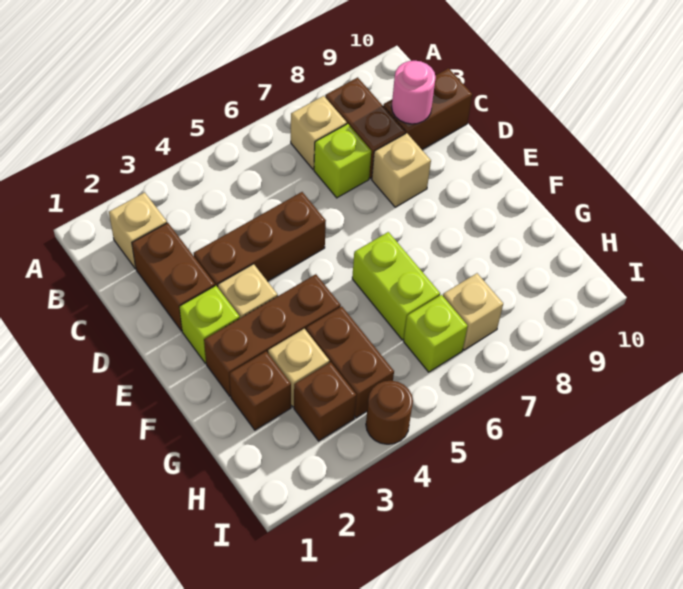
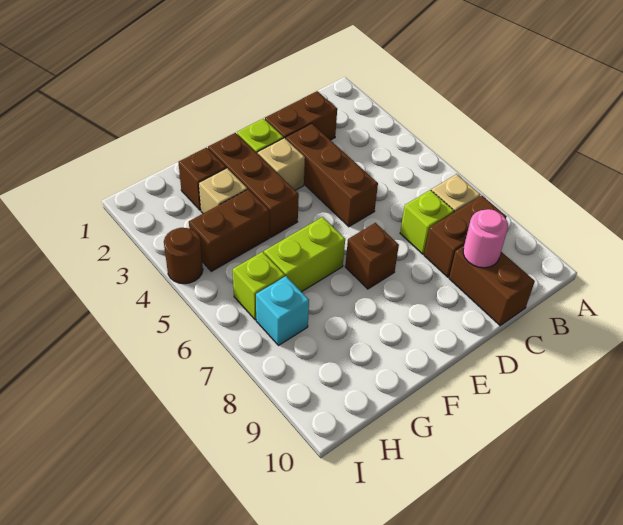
tan brick B2 level 1 -> none
tan brick D8 level 1 -> none
brown brick H3 level 1 -> brown brick E7 level 1
tan brick H7 level 1 -> cyan brick H7 level 1

